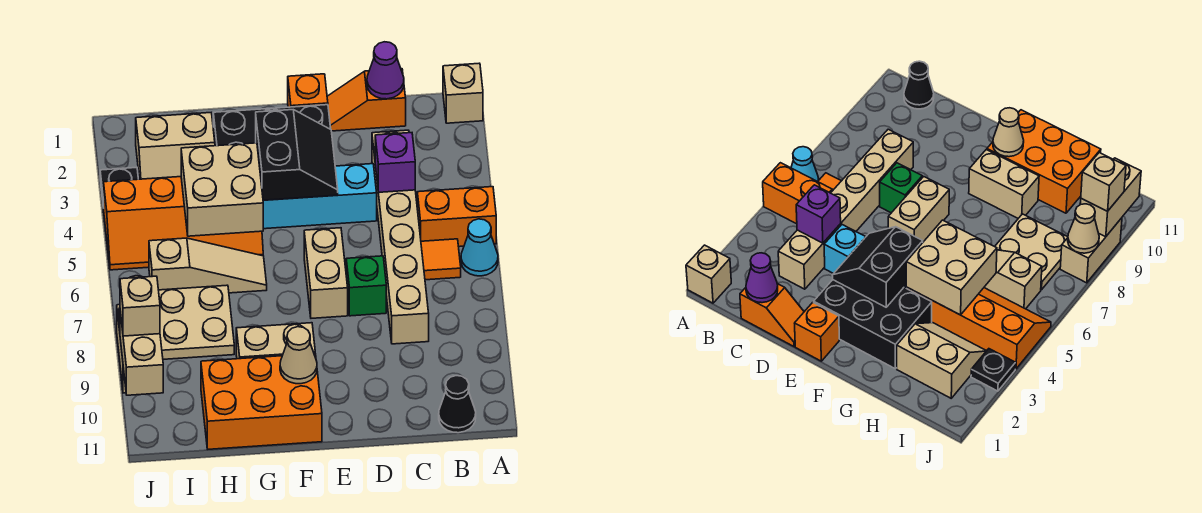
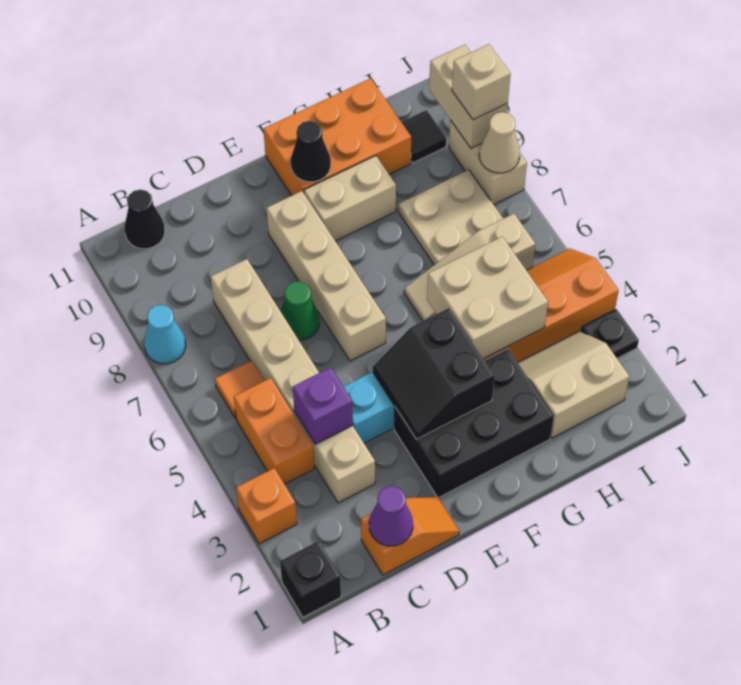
tan brick A1 level 1 -> black brick A1 level 1
orange brick A5:B5 level 1 -> orange brick B4:B5 level 1
cyan cone A6 level 1 -> cyan cone A8 level 1
green brick D7 level 1 -> green cone D7 level 1
orange brick E1 level 1 -> orange brick A3 level 1
tan brick E6:E7 level 1 -> tan brick E6:E9 level 1
tan cone F10 level 2 -> black cone F10 level 2
none -> black tile I10 level 1

